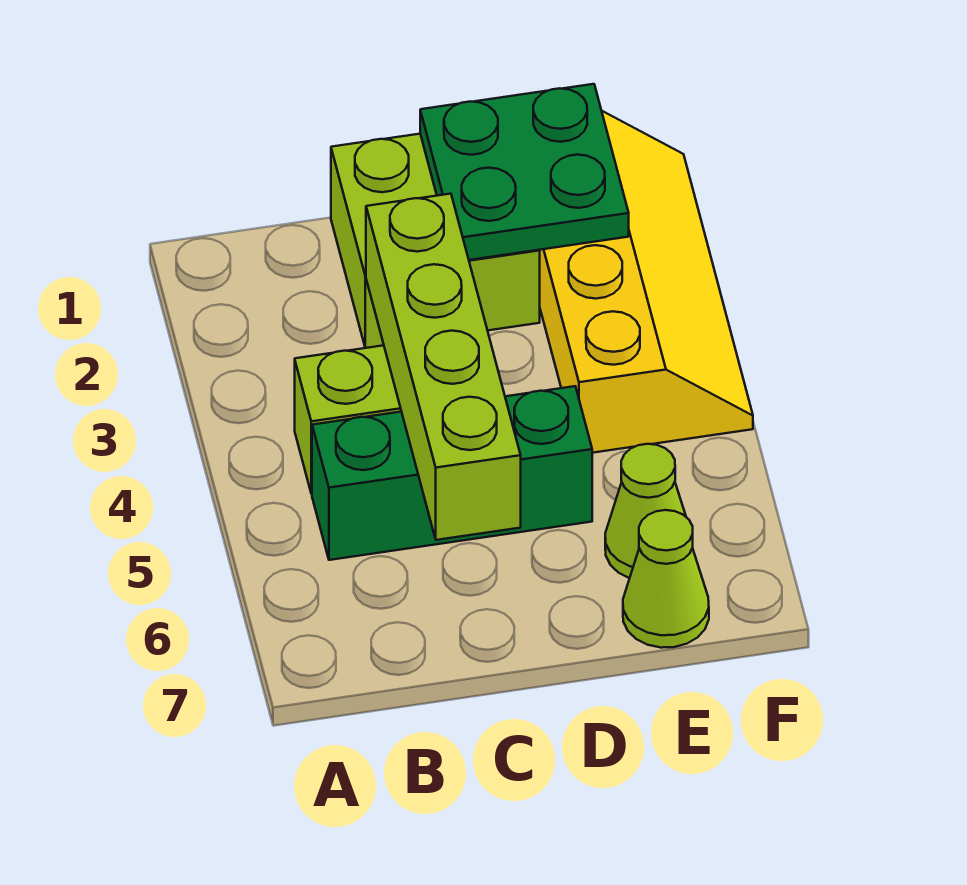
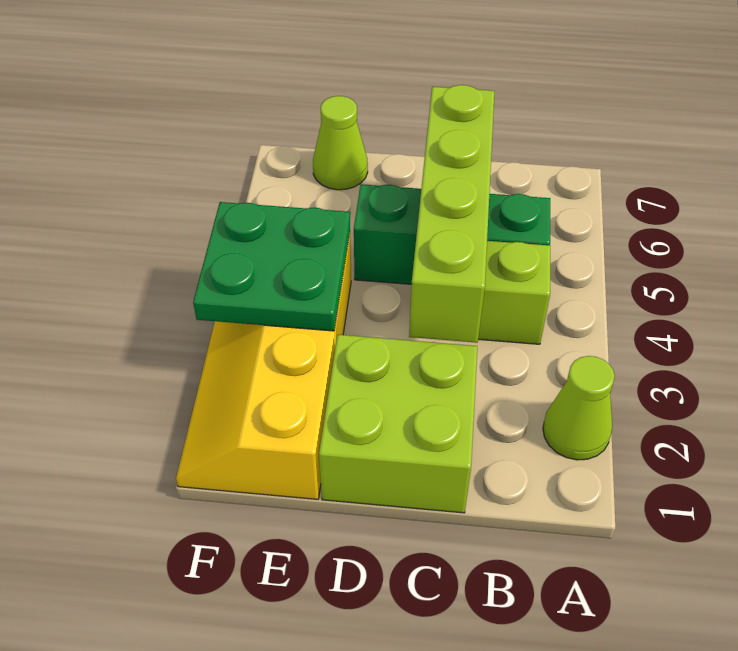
green plate D1:E2 level 2 -> green plate E3:F4 level 2
lime cone E6 level 1 -> lime cone A2 level 1

